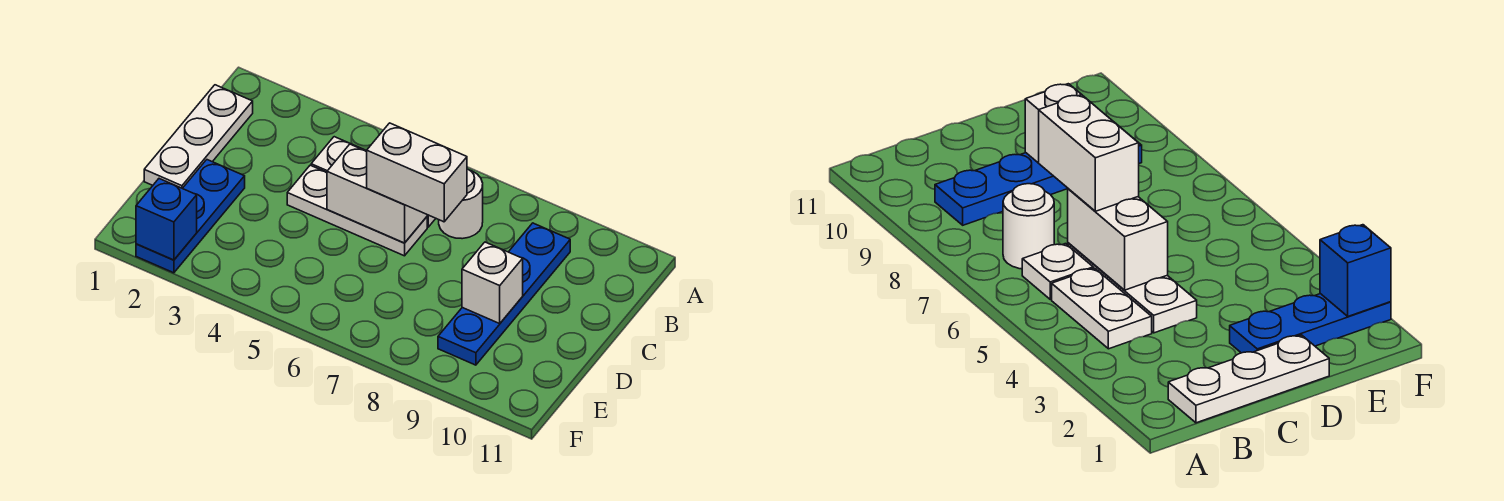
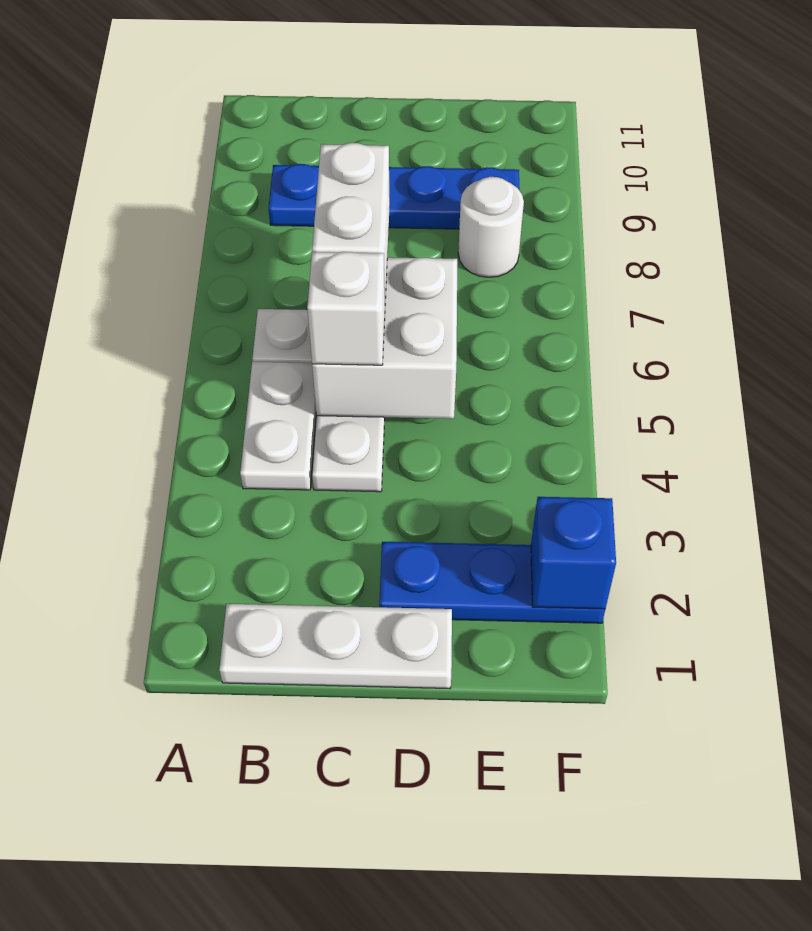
white round brick B7 level 1 -> white round brick E8 level 1
white brick C5:C6 level 2 -> white brick C5:D6 level 2
white brick D9 level 2 -> white brick C5 level 3

